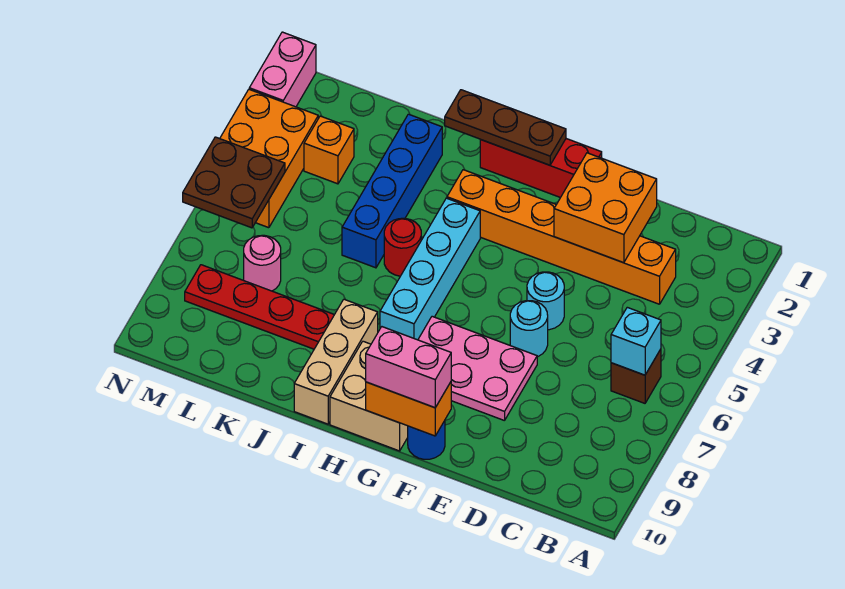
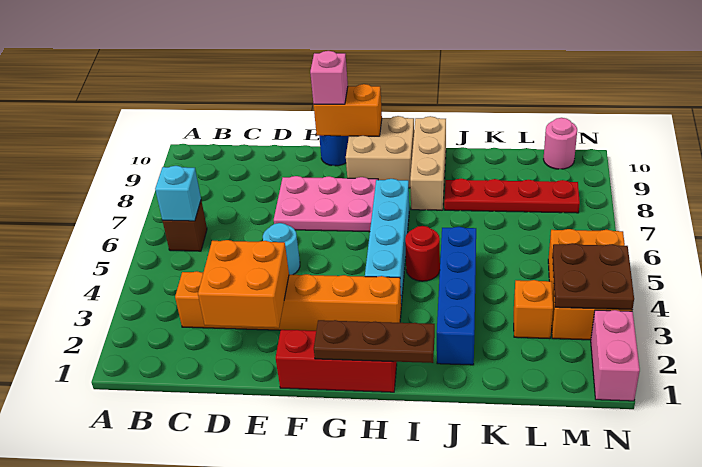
cyan round brick E6 level 1 -> none
pink brick F10:G10 level 3 -> pink brick F10 level 3
pink round brick L7 level 1 -> pink round brick M10 level 1
brown plate M5:N6 level 2 -> brown plate M3:N4 level 2

